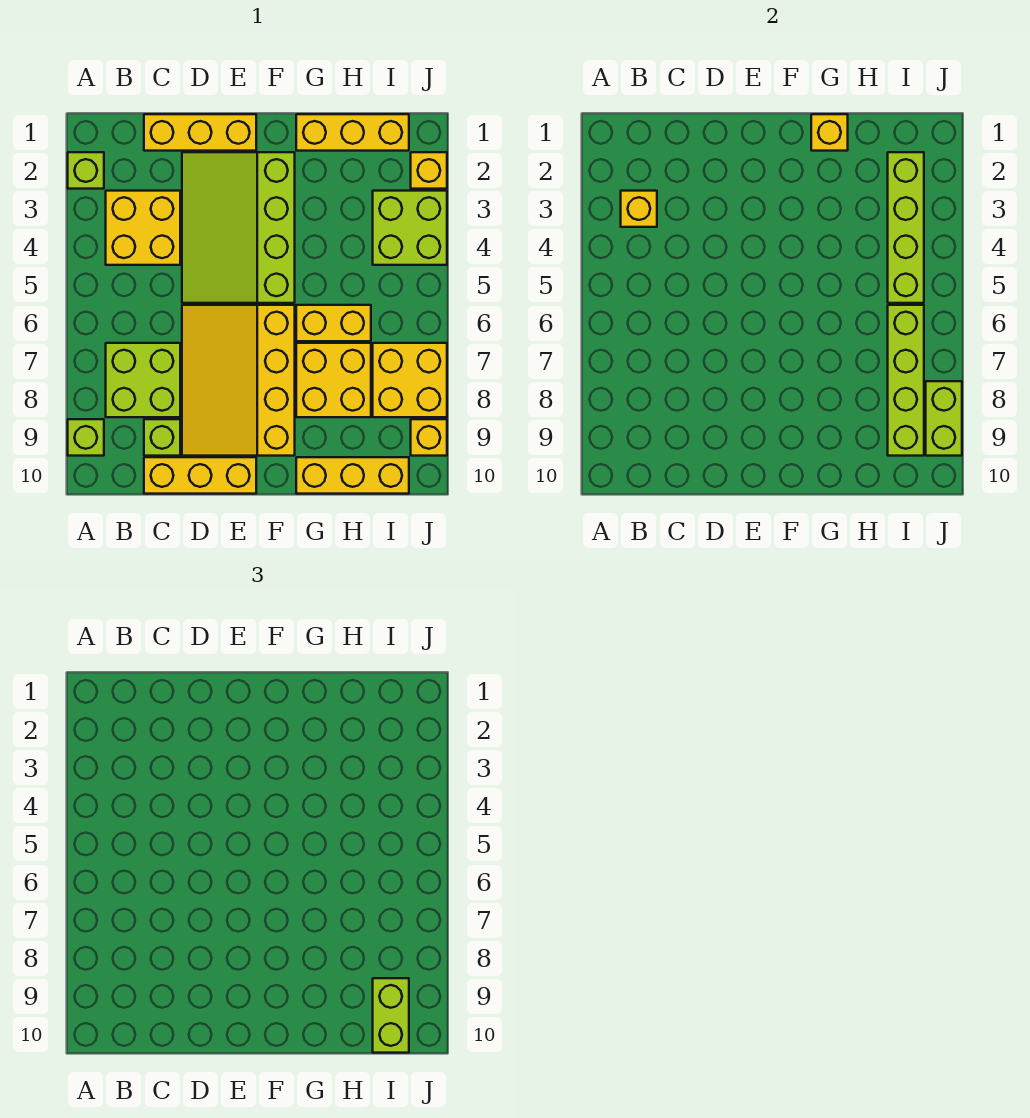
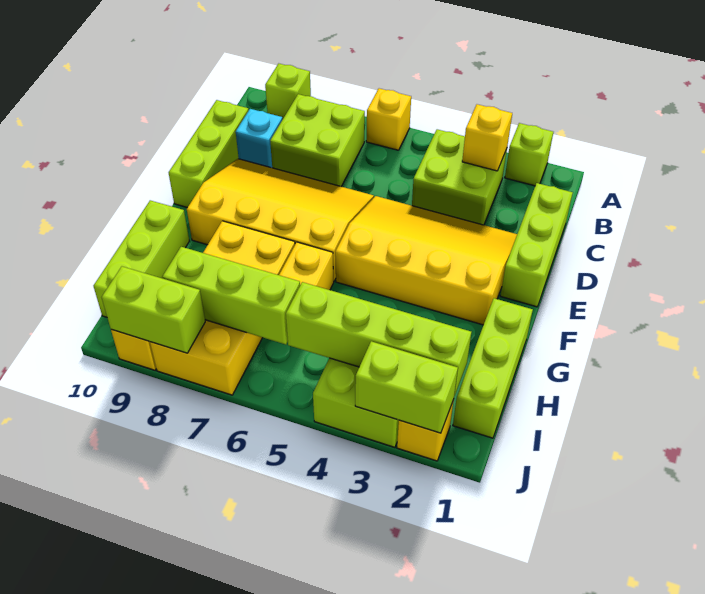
yellow brick B3:C4 level 1 -> lime brick B3:C4 level 1
yellow brick C1:E1 level 1 -> lime brick C1:E1 level 1
lime brick C9 level 1 -> cyan brick C9 level 1
yellow brick C10:E10 level 1 -> lime brick C10:E10 level 1
lime slope D2:F5 level 1 top F -> yellow slope D2:F5 level 1 top F
yellow brick G1:I1 level 1 -> lime brick G1:I1 level 1
yellow brick G1 level 2 -> yellow brick A6 level 1
yellow brick G10:I10 level 1 -> lime brick G10:I10 level 1
lime brick I6:I9 level 2 -> lime brick I6:I8 level 2
lime brick I9:I10 level 3 -> lime brick J2:J3 level 2

